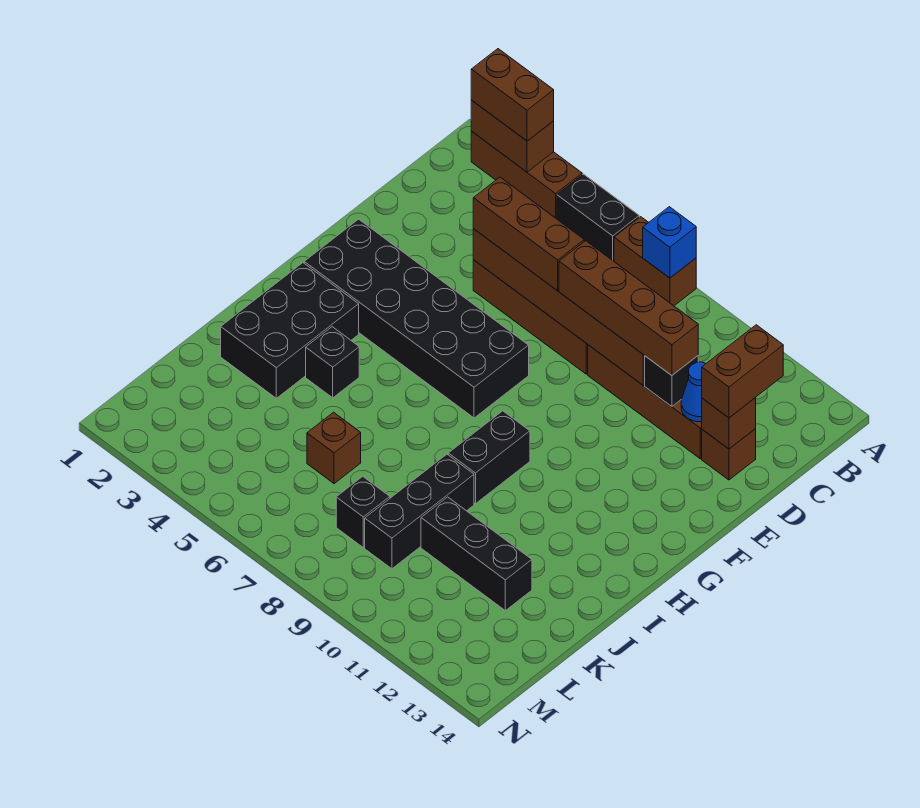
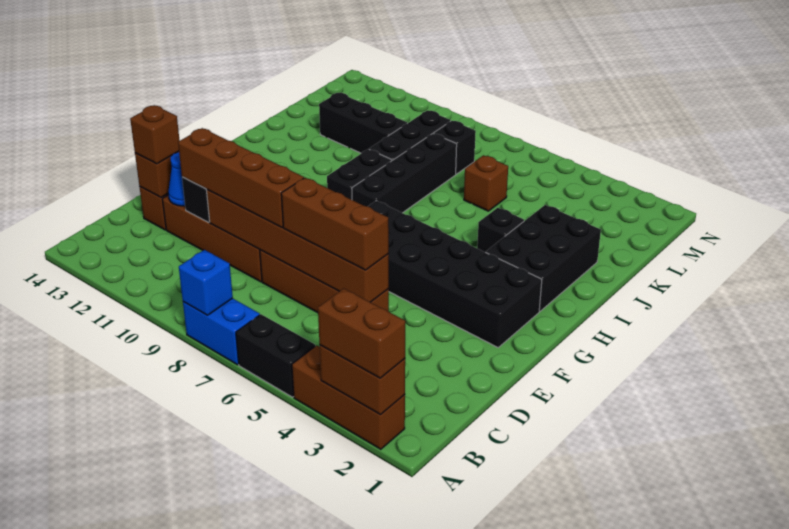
brown brick A7:A8 level 1 -> blue brick A7:A8 level 1
brown brick C13:D13 level 3 -> brown brick D13 level 3
none -> black brick H8:K8 level 1

